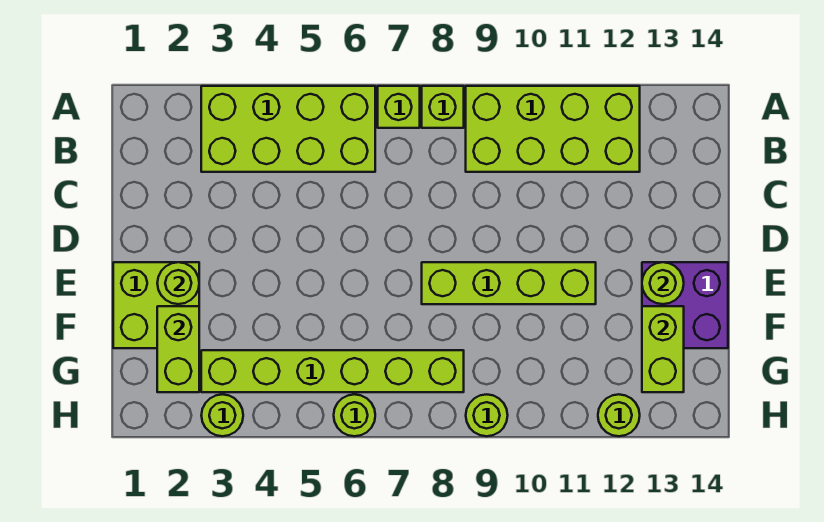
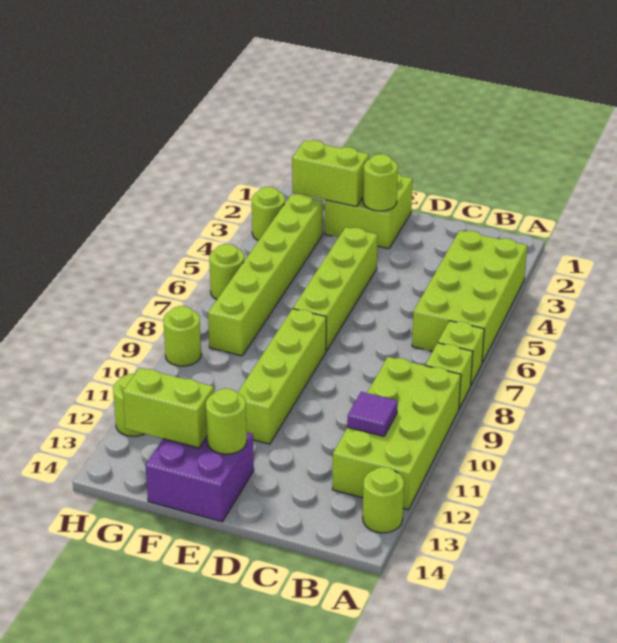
none -> lime round brick A13 level 1
none -> purple tile B11 level 2
none -> lime brick E4:E7 level 1

